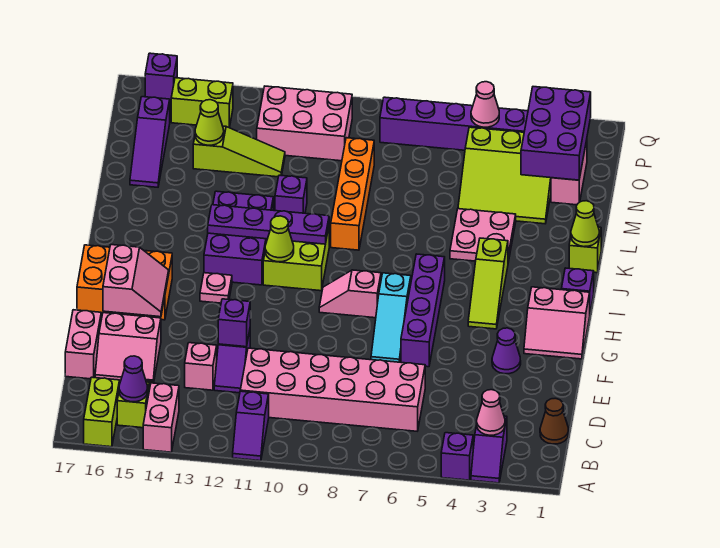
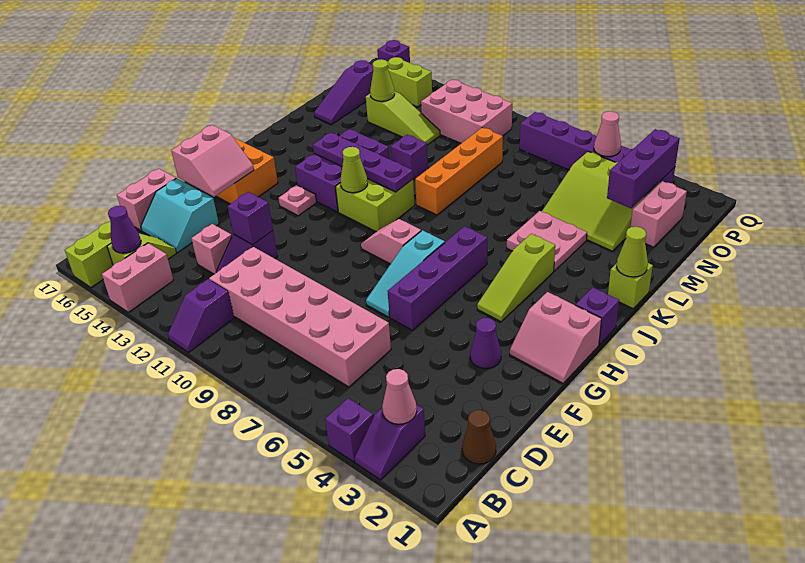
pink slope D15:E16 level 1 top E -> cyan slope D15:E16 level 1 top E
purple brick N2:P3 level 2 -> purple brick N3:P3 level 2

